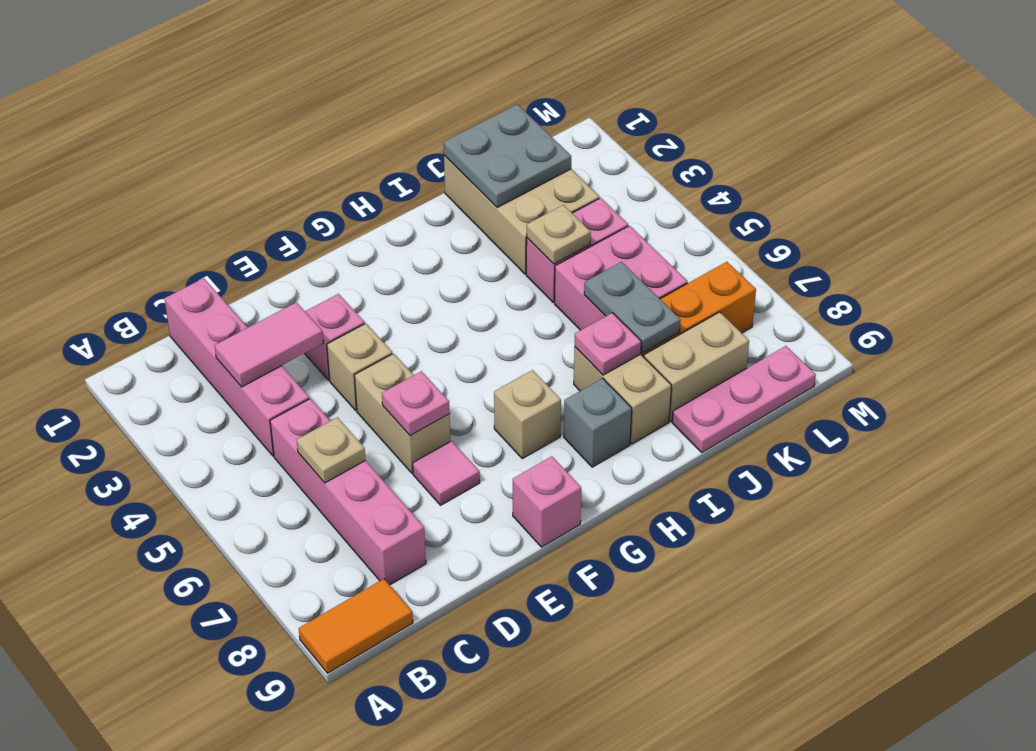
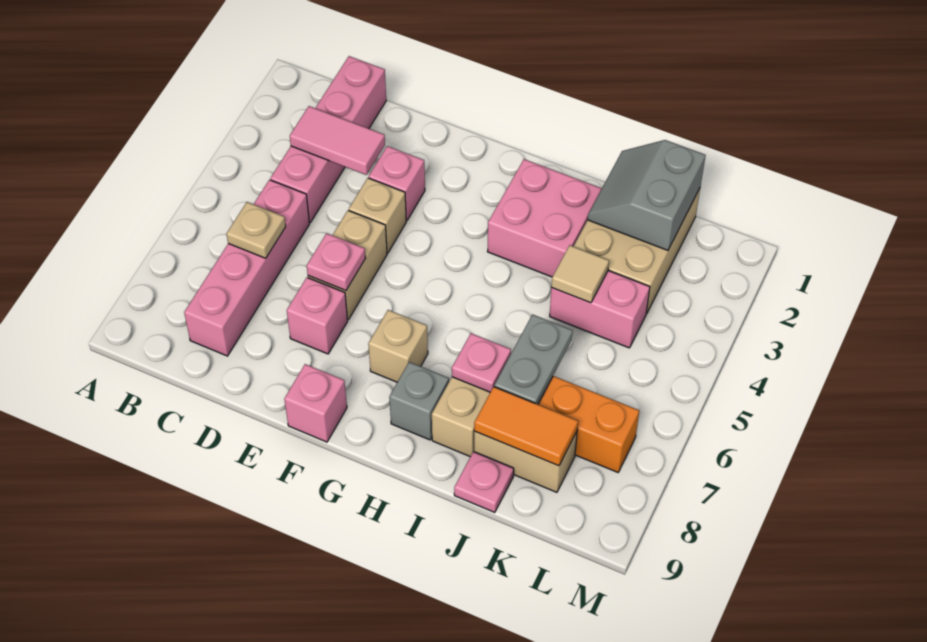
orange tile A9:B9 level 1 -> orange tile J8:K8 level 2
pink tile E7 level 1 -> pink brick E7 level 1
grey plate J1:K2 level 2 -> grey slope J1:K2 level 2 top K
tan plate J4 level 2 -> tan tile J4 level 2
pink brick J5:K6 level 1 -> pink brick H2:I3 level 1
pink plate J9:L9 level 1 -> pink plate J9 level 1

